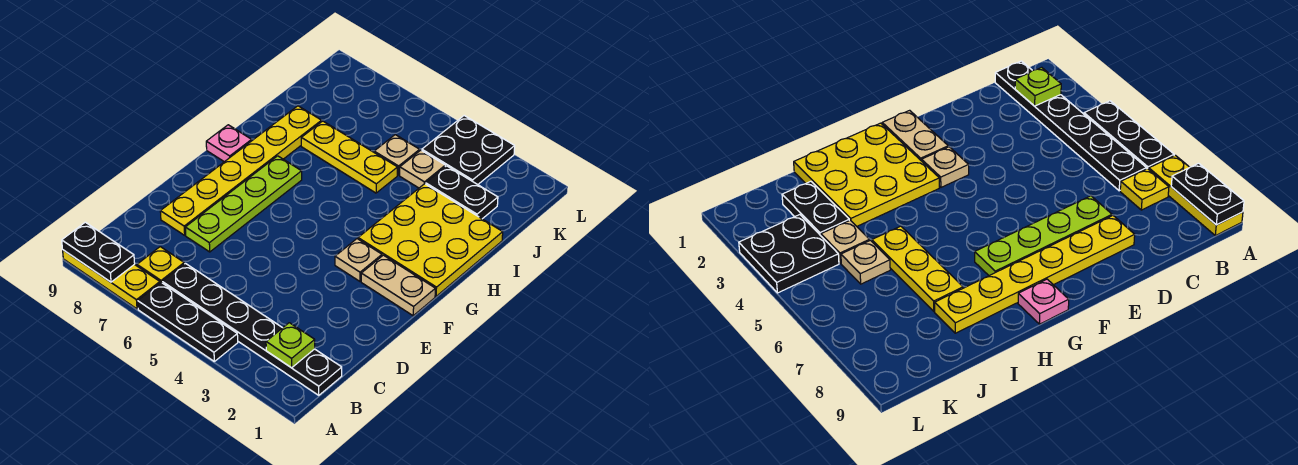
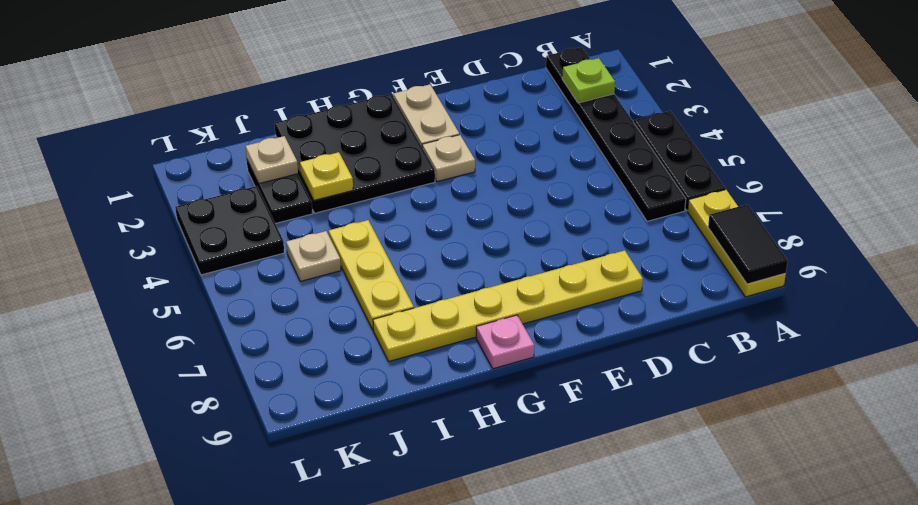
black plate A8:A9 level 2 -> black tile A8:A9 level 2
yellow plate B7 level 1 -> yellow plate I3 level 2
lime plate D7:G7 level 1 -> none
yellow plate G1:I3 level 1 -> black plate G1:I3 level 1
tan plate J4 level 1 -> tan plate J2 level 2

